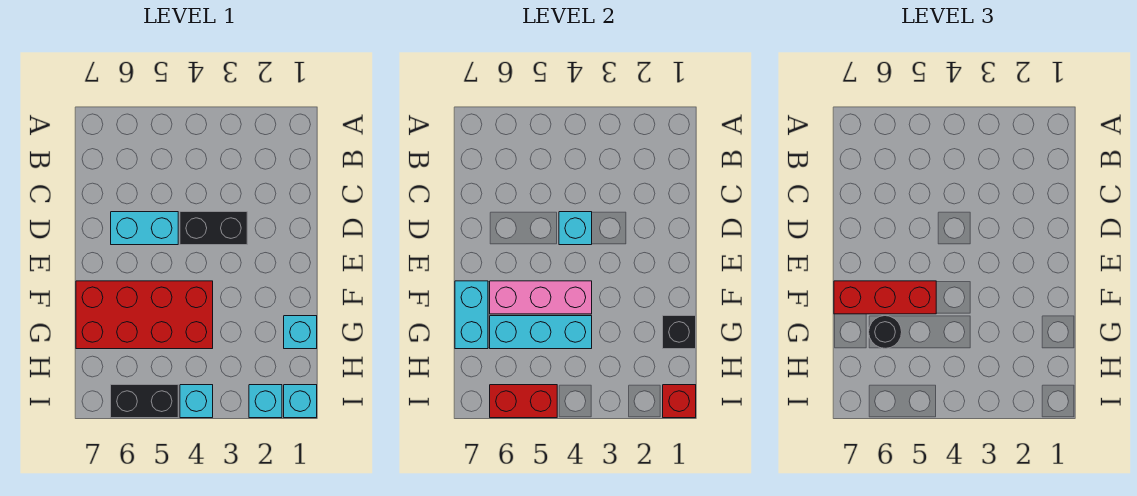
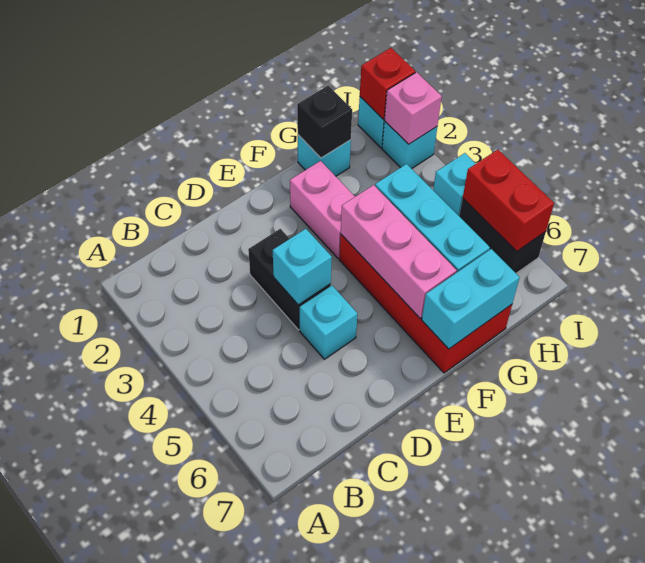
cyan brick D5:D6 level 1 -> cyan brick D5 level 1
none -> pink brick F2:F3 level 1
red brick F5:F7 level 3 -> none
black round brick G6 level 3 -> none
none -> pink brick I2 level 2

